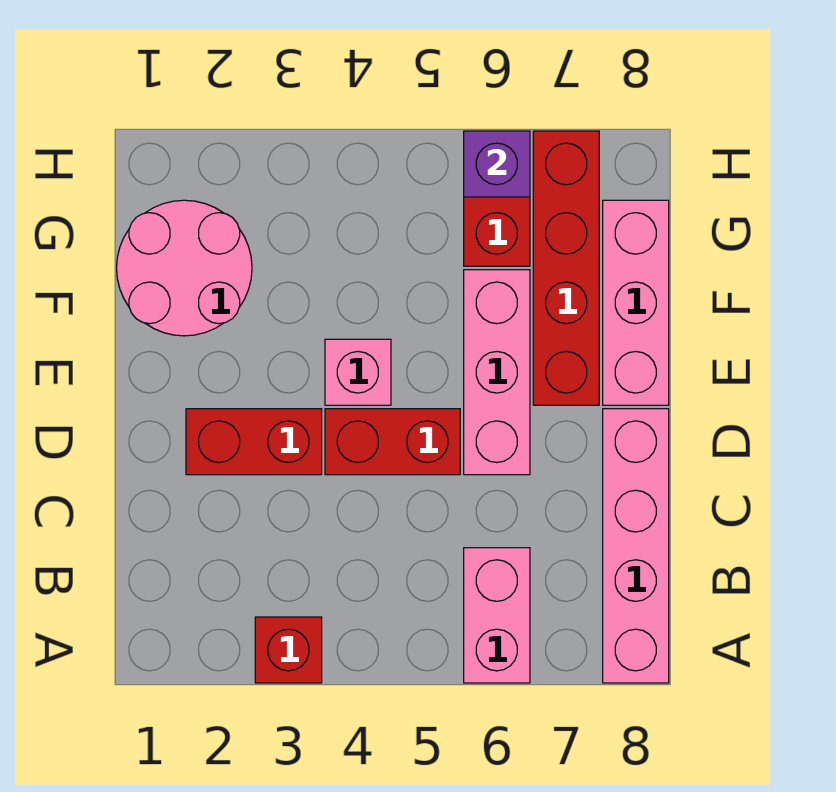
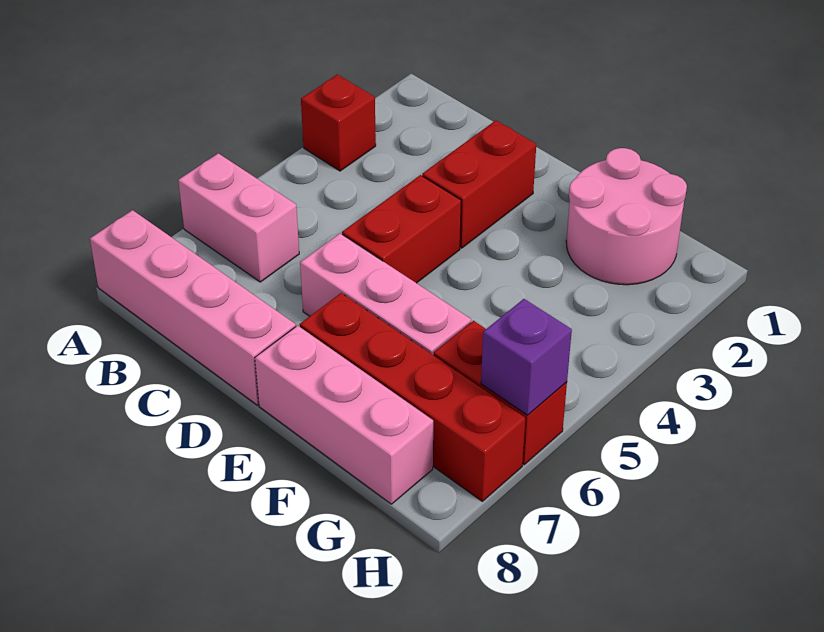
pink brick E4 level 1 -> none

